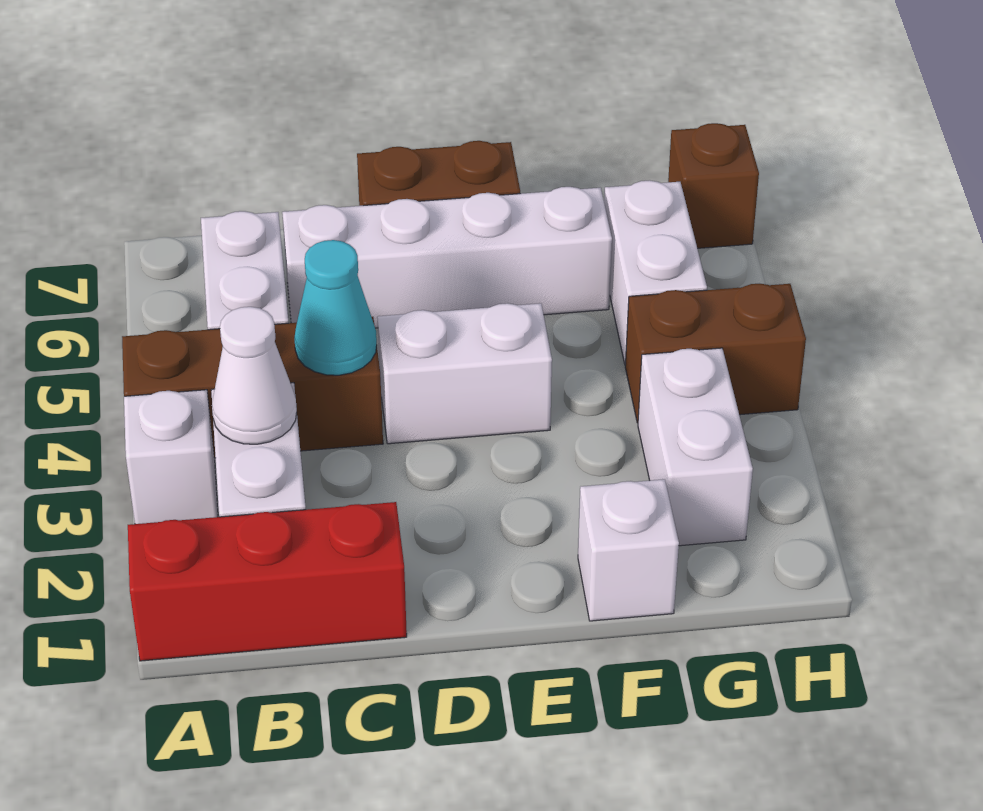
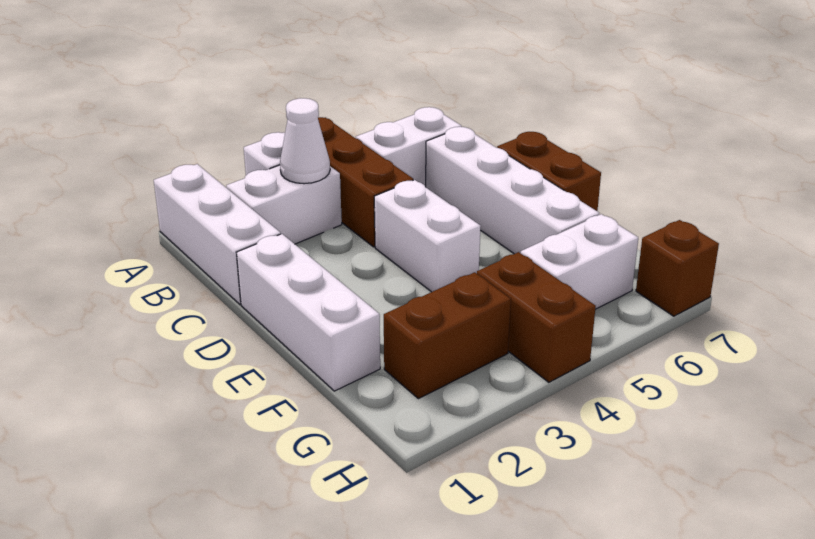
red brick A1:C1 level 1 -> white brick A1:C1 level 1
cyan cone C4 level 2 -> none
white brick F1 level 1 -> white brick D1:F1 level 1
white brick G2:G3 level 1 -> brown brick G2:G3 level 1

